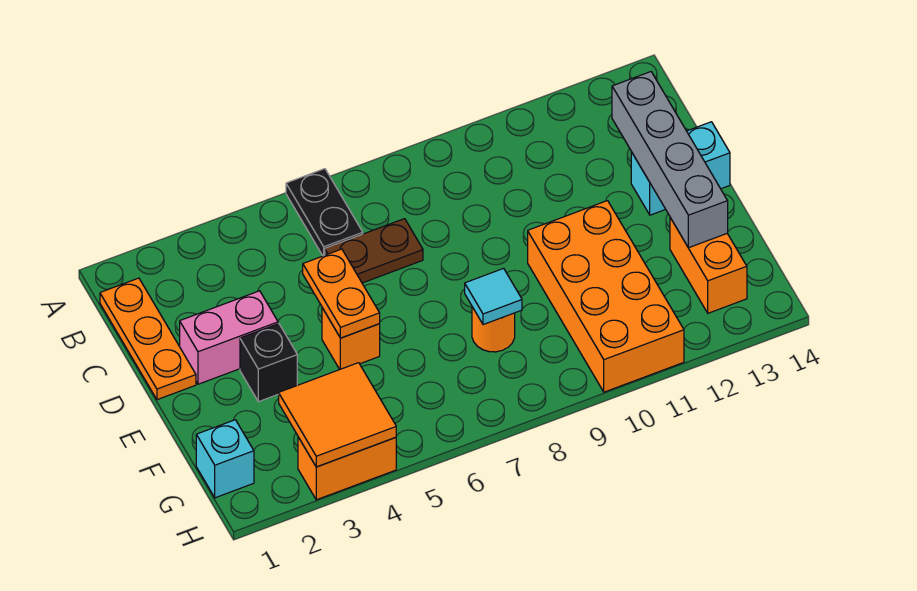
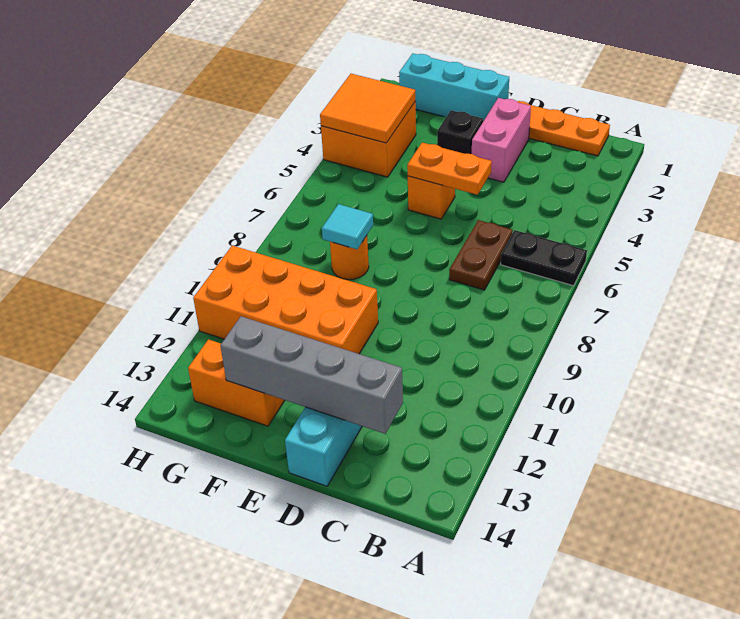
cyan brick G1 level 1 -> cyan brick E1:G1 level 1
orange brick H3:H4 level 1 -> orange brick G3:H4 level 1

